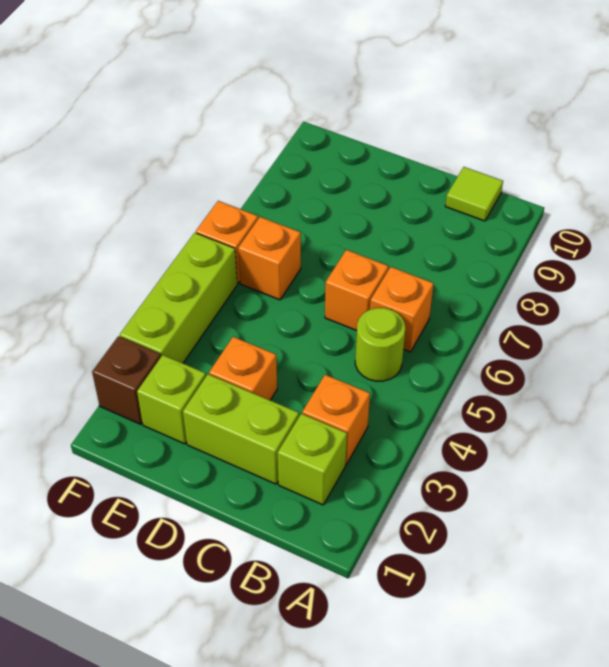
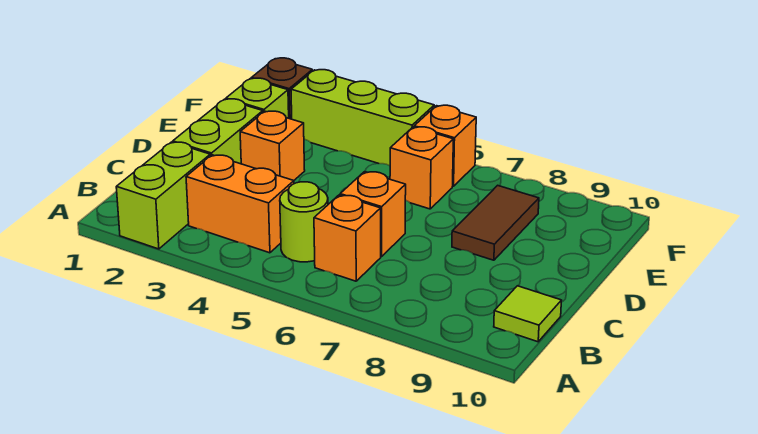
lime brick B2 level 1 -> lime brick A2:B2 level 1
orange brick B3 level 1 -> orange brick B3:B4 level 1
none -> brown tile D8:E8 level 1

